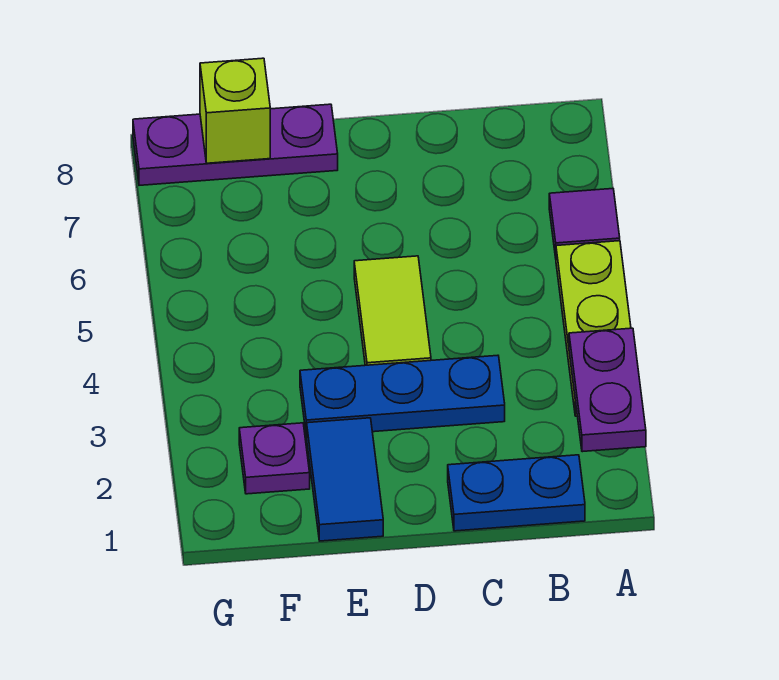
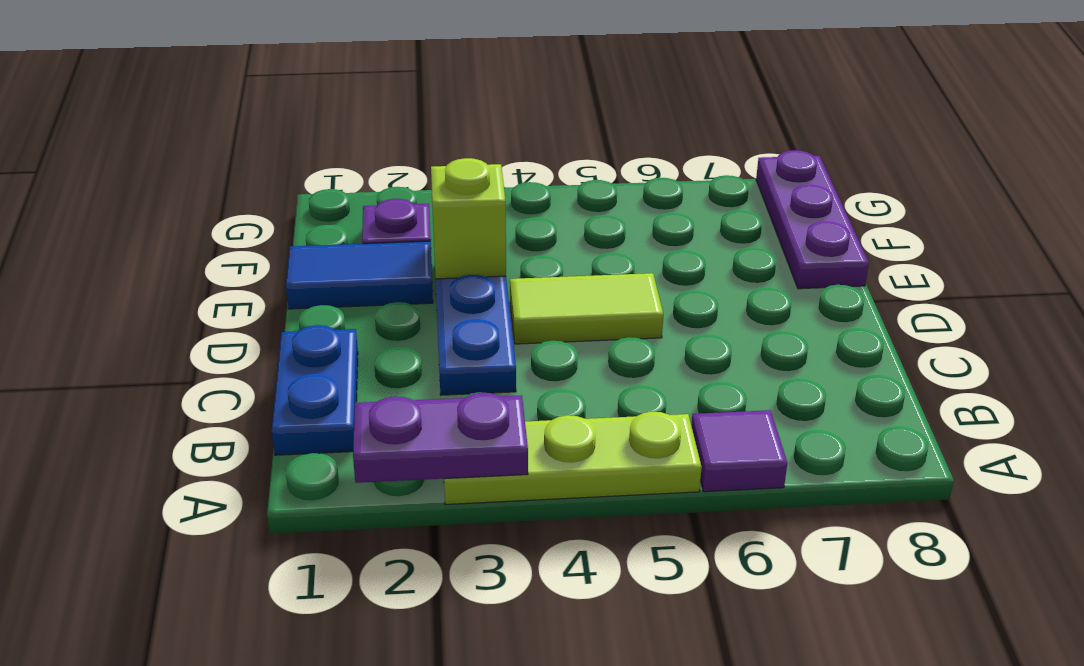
lime brick F8 level 2 -> lime brick E3 level 2

